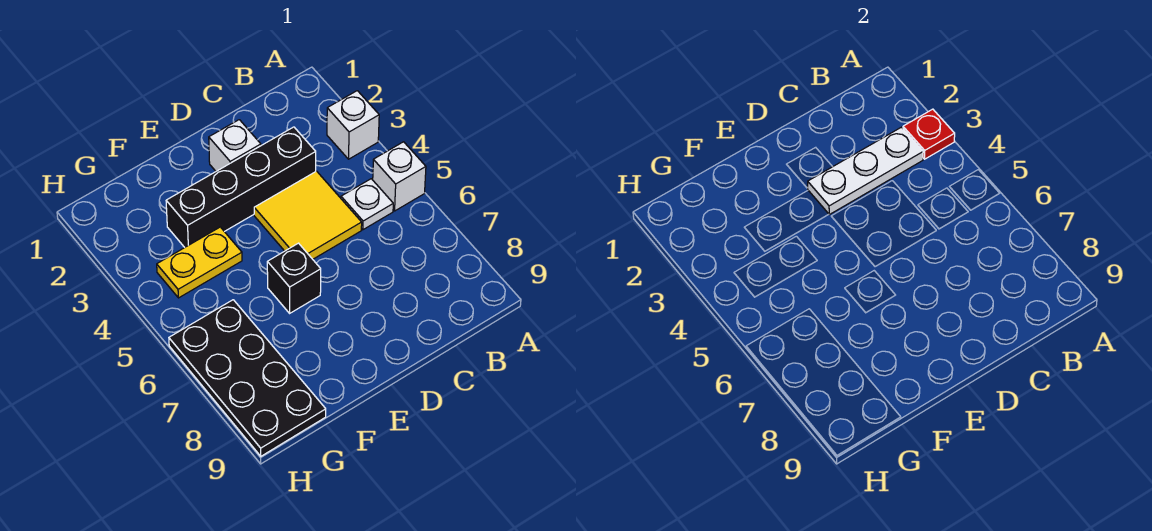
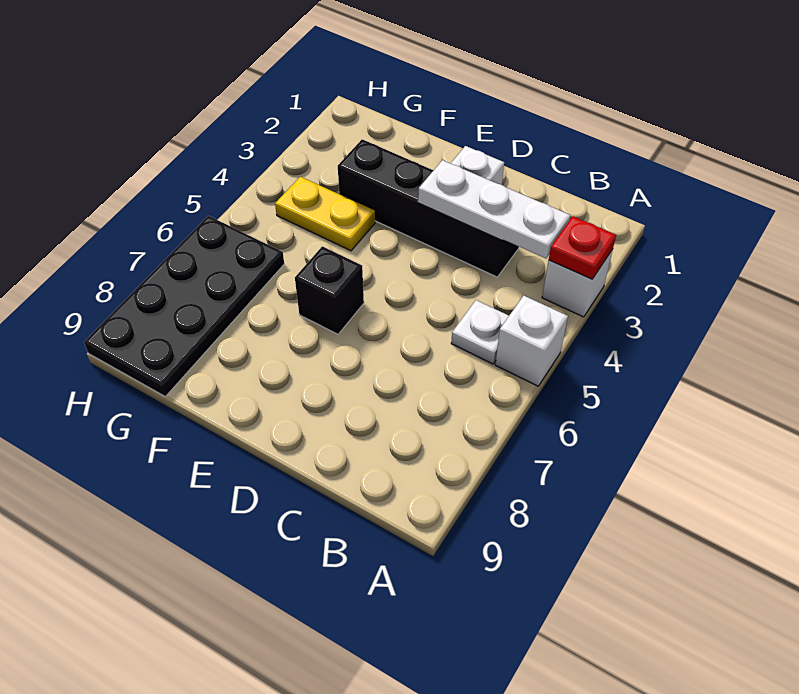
yellow tile C4:D5 level 1 -> none

